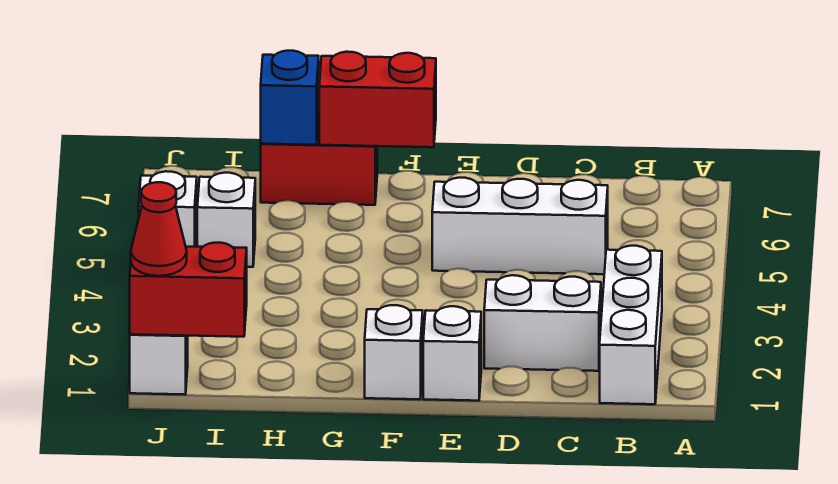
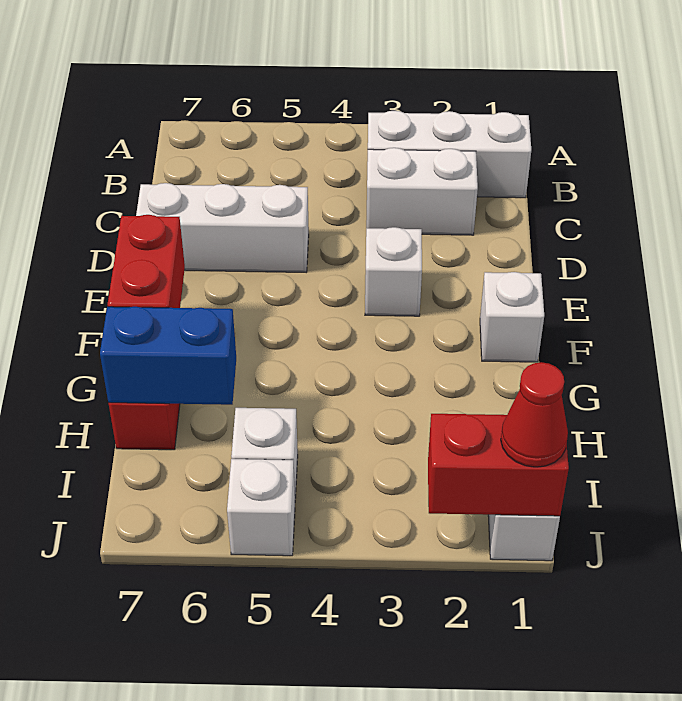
white brick C2:D2 level 1 -> white brick C2:C3 level 1
white brick C5:E5 level 1 -> white brick D5:D7 level 1
white brick E1 level 1 -> white brick E3 level 1
blue brick H7 level 2 -> blue brick H6:H7 level 2
red brick I1:J1 level 2 -> red brick J1:J2 level 2

